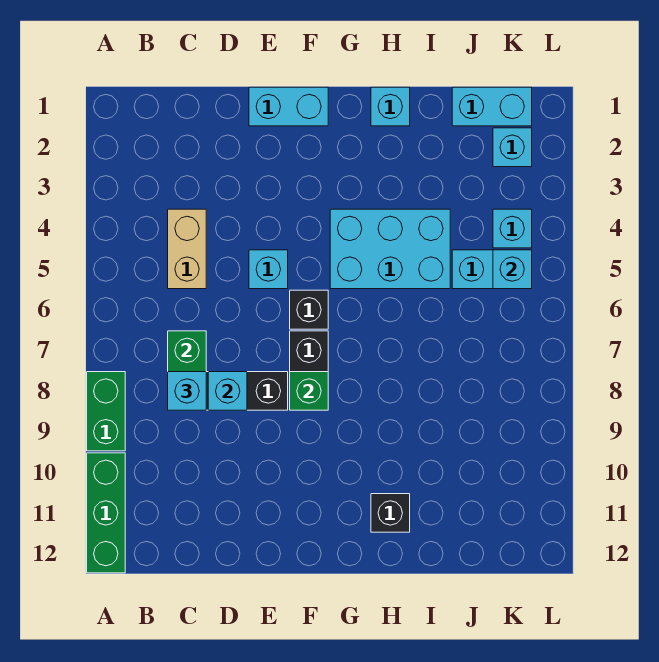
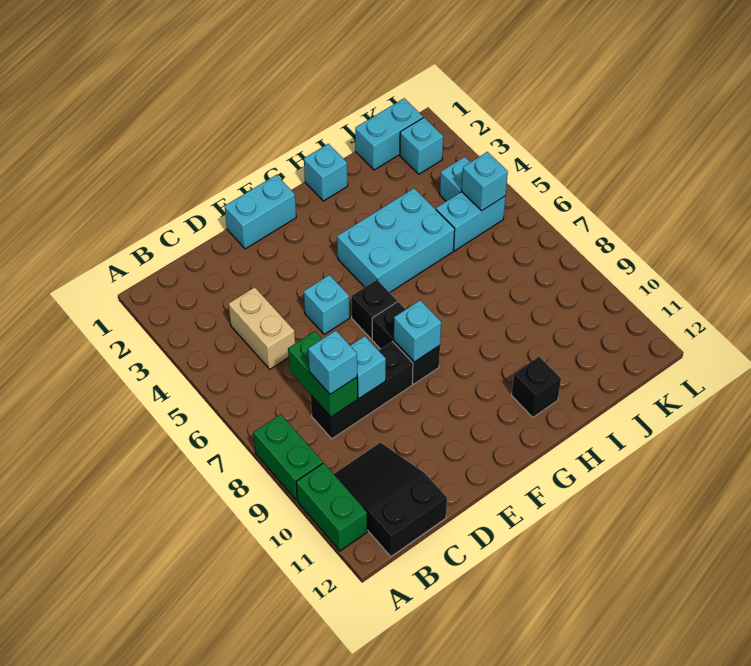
green brick A10:A12 level 1 -> green brick A10:A11 level 1
none -> black slope B10:C12 level 1 top 12
green brick F8 level 2 -> cyan brick F8 level 2

